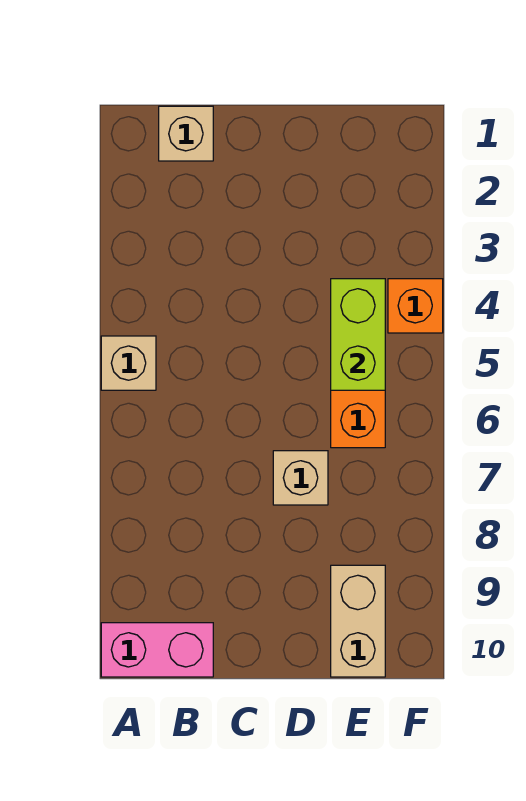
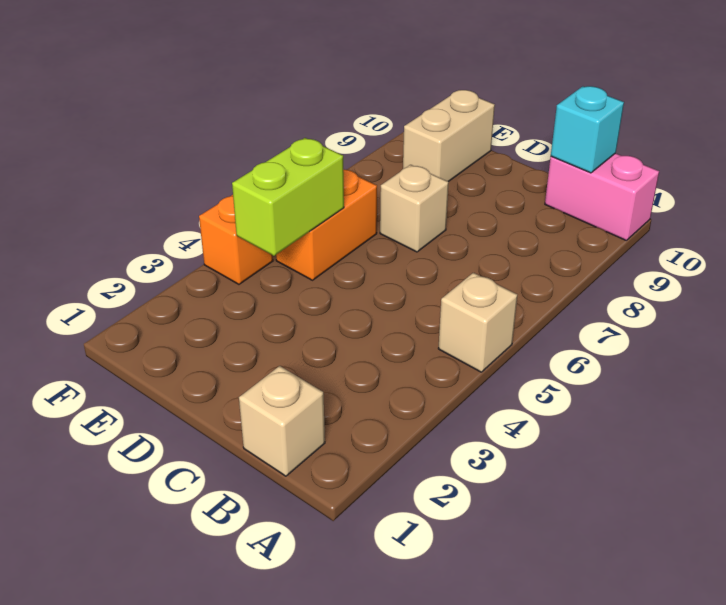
none -> cyan brick B10 level 2

